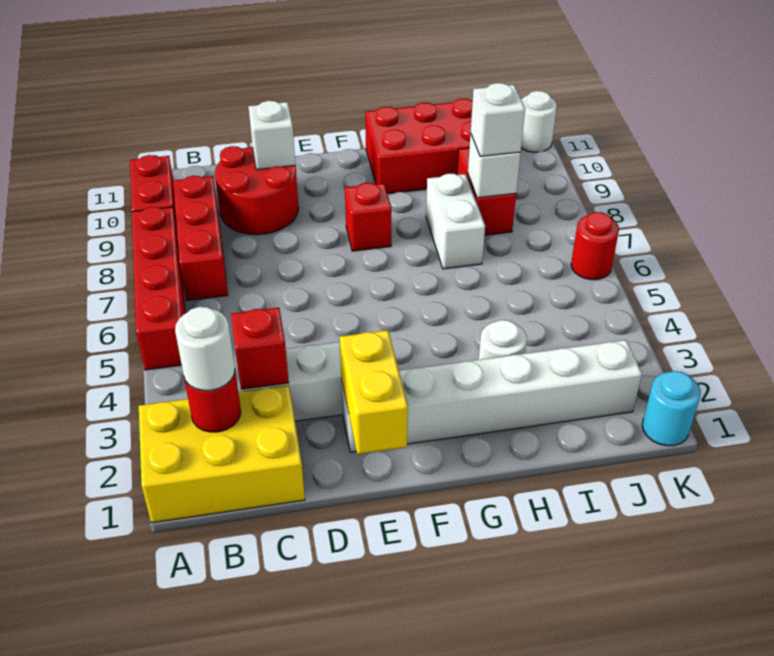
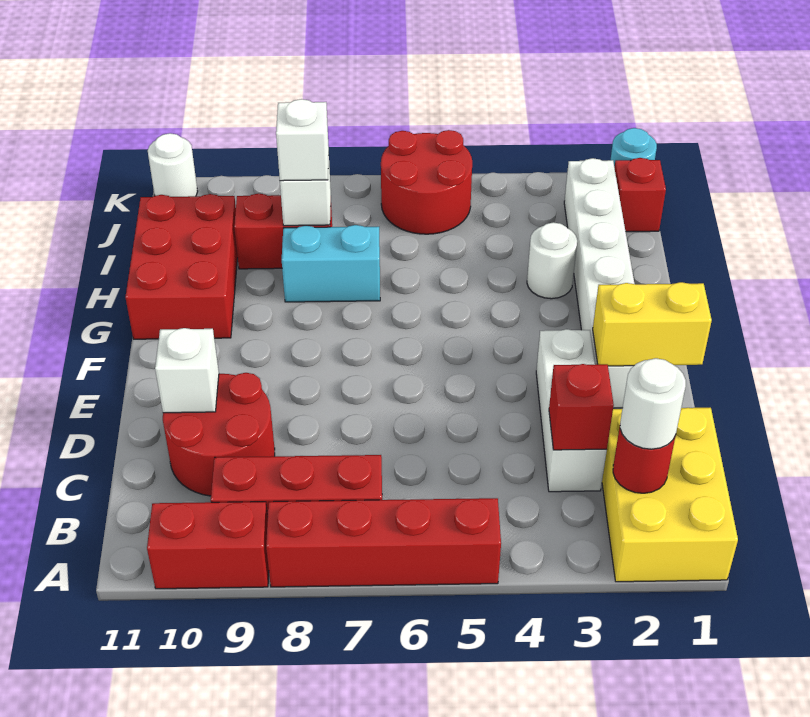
red brick F8 level 1 -> red brick J1 level 1
white brick H7:H8 level 1 -> cyan brick H7:H8 level 1
red round brick K6 level 1 -> red round brick J5:K6 level 1

